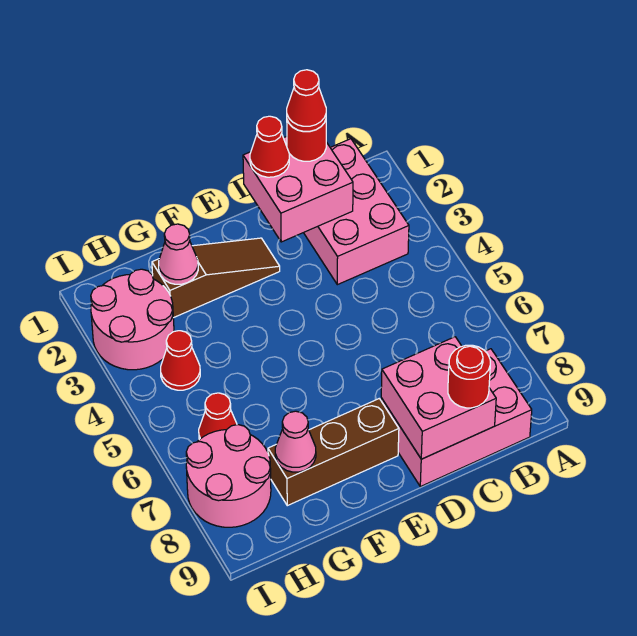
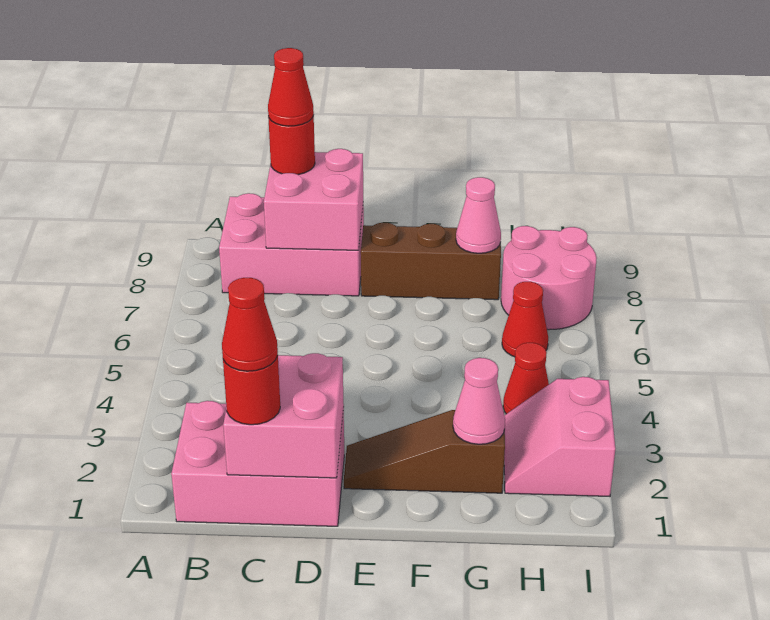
pink brick B1:C3 level 1 -> pink brick B1:D2 level 1
red cone D1 level 3 -> red cone C9 level 4
pink round brick H2:I3 level 1 -> pink slope H2:I3 level 1 top I

